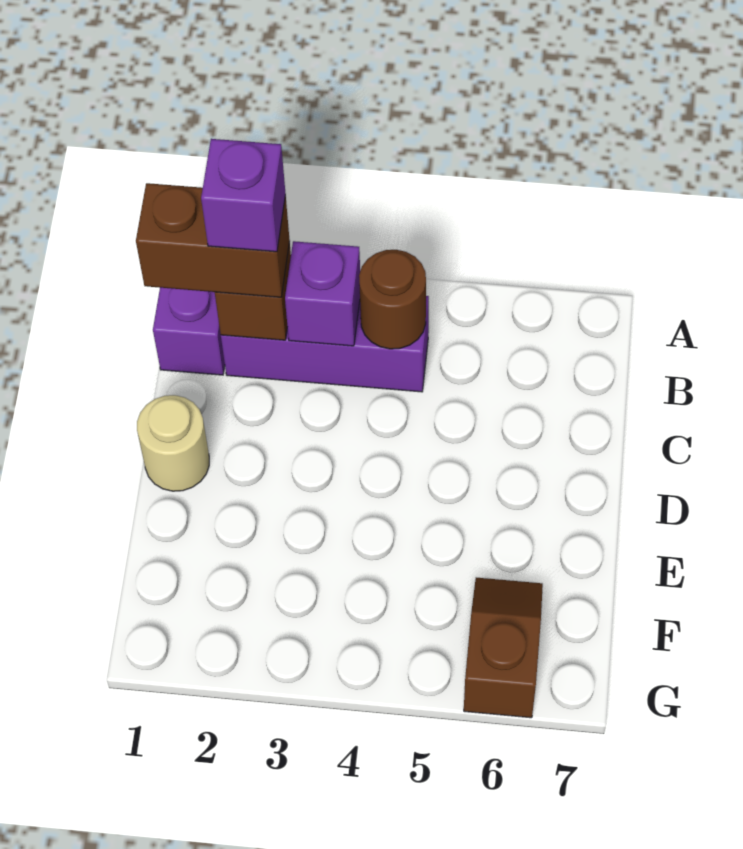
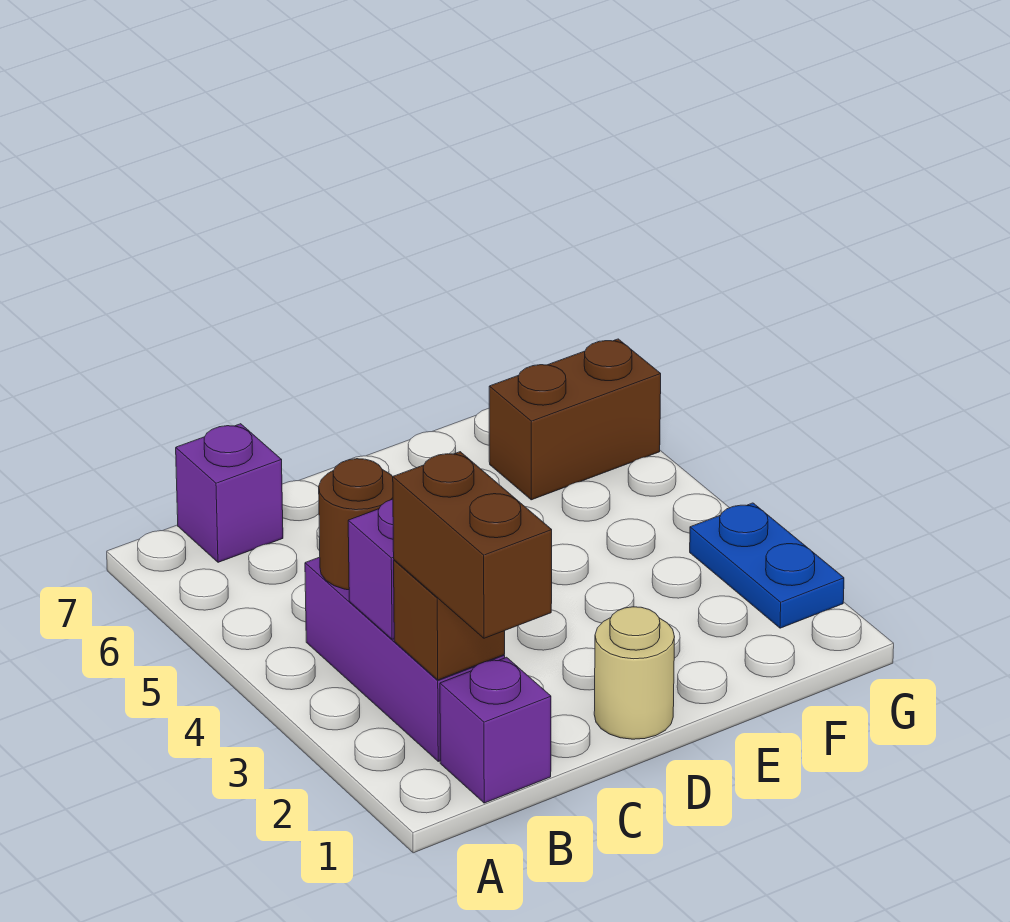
purple brick B2 level 4 -> purple brick B7 level 1
brown slope F6:G6 level 1 top G -> brown brick F6:G6 level 1
none -> blue plate G2:G3 level 1

